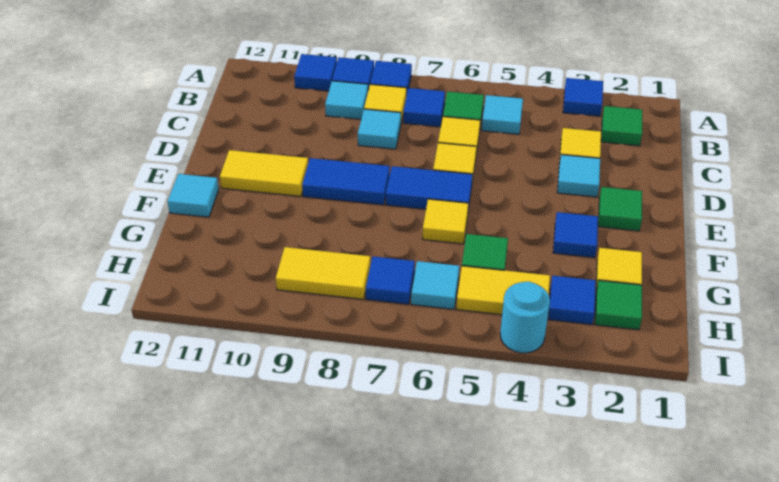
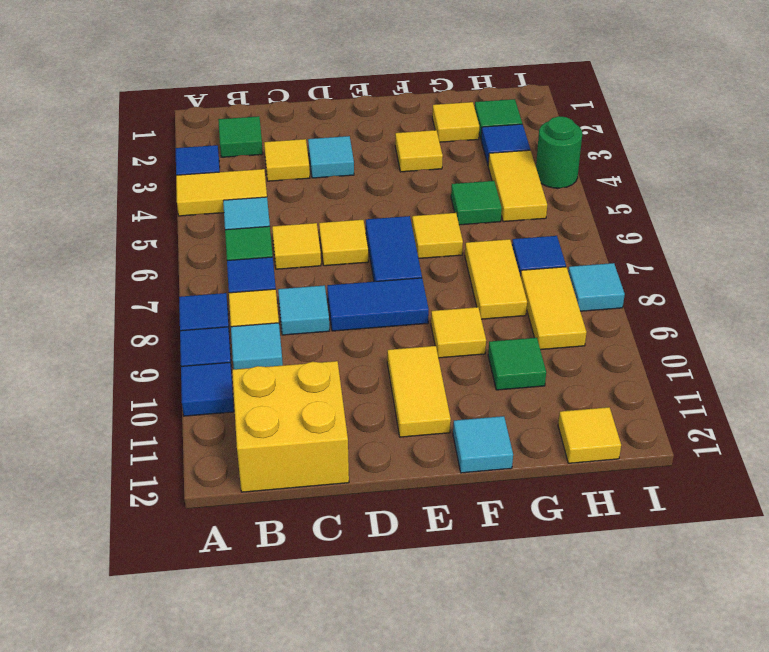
none -> yellow tile A4:B4 level 1
none -> yellow brick B11:C12 level 1
green tile E2 level 1 -> green tile G10 level 1
blue tile E8:E9 level 1 -> blue tile D8:E8 level 1
blue tile F3 level 1 -> yellow tile F3 level 1
none -> yellow tile F9 level 1
none -> yellow tile G7:G8 level 1
cyan tile H6 level 1 -> cyan tile I8 level 1
none -> yellow tile H12 level 1
cyan round brick I4 level 1 -> green round brick I4 level 1

